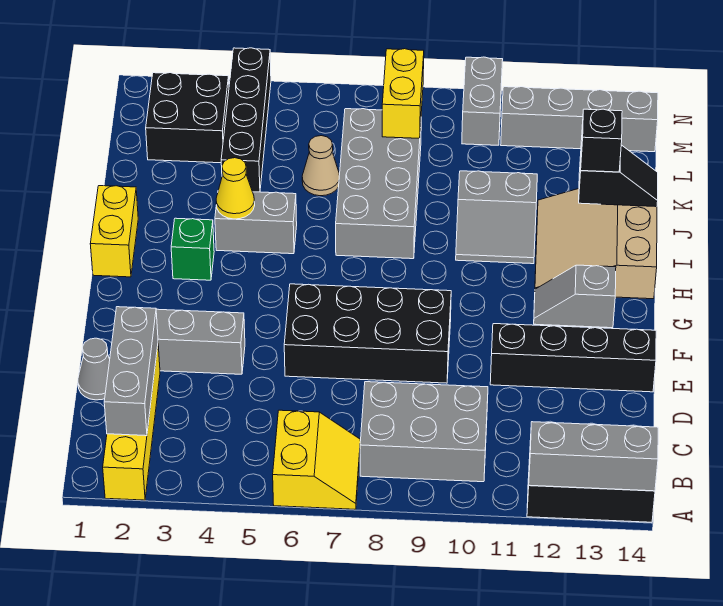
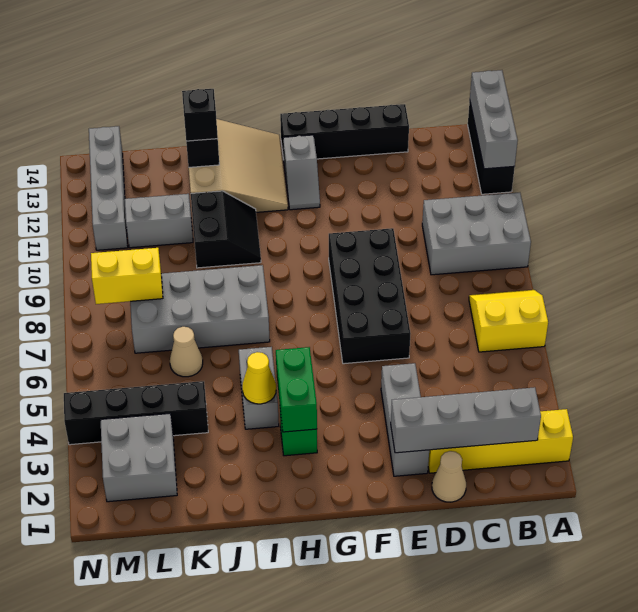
grey brick B2:D2 level 2 -> grey brick B2:E2 level 2
grey brick B8:C10 level 1 -> grey brick A9:C10 level 1
grey cone D1 level 1 -> tan cone D1 level 1
black brick E11:E14 level 1 -> black brick D14:G14 level 1
yellow brick H1:I1 level 1 -> none
none -> green brick H3:H4 level 2
tan slope H12:J14 level 1 top 14 -> tan slope H12:J14 level 1 top J
grey slope I10:J11 level 1 top J -> black slope I10:J11 level 1 top J
black brick L2:M3 level 1 -> grey brick L2:M3 level 1
grey brick M10:N10 level 1 -> grey brick K11:L11 level 1

